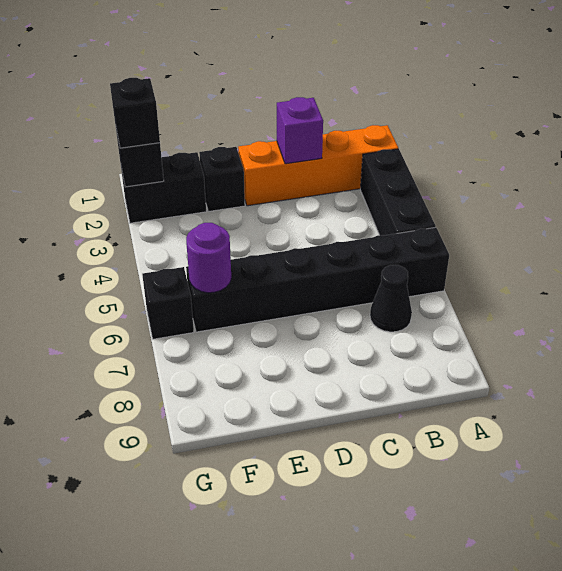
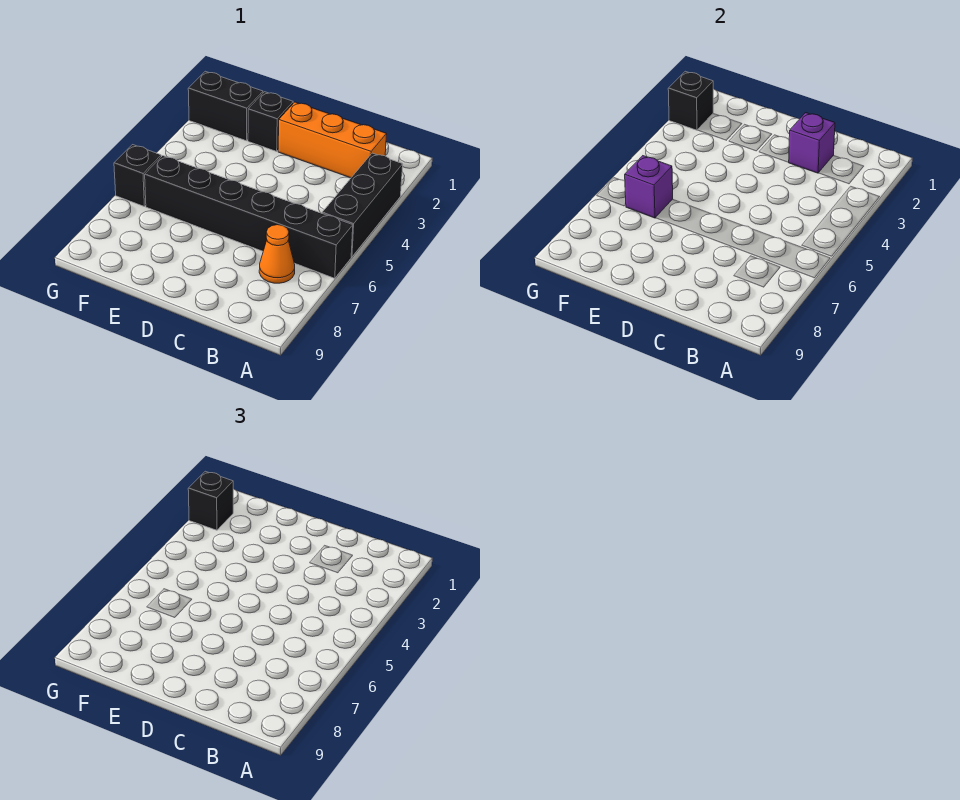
orange brick A2:D2 level 1 -> orange brick B2:D2 level 1
black cone B7 level 1 -> orange cone B7 level 1
purple round brick F6 level 2 -> purple brick F6 level 2

